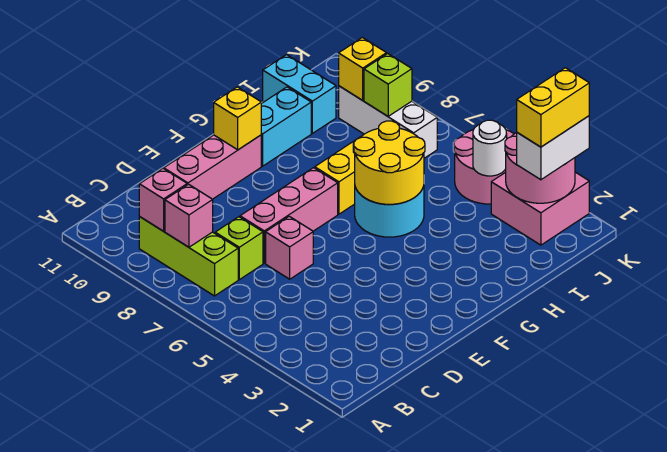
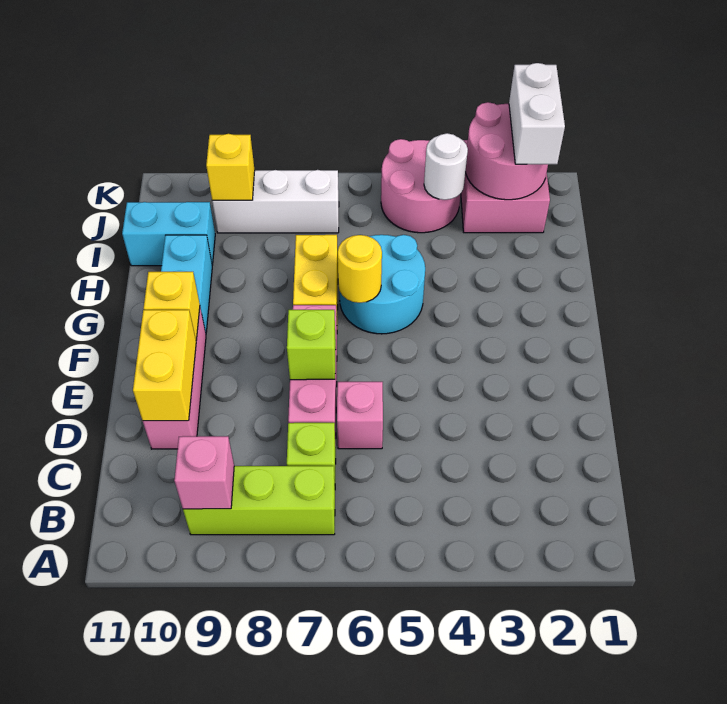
pink brick B8 level 2 -> none
yellow round brick G5:H6 level 2 -> yellow round brick G6 level 2
yellow brick J2:K2 level 4 -> yellow brick D10:E10 level 2
lime brick J8 level 2 -> lime brick E7 level 2

